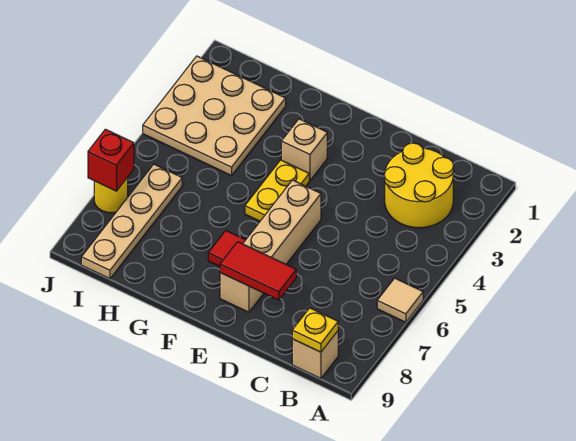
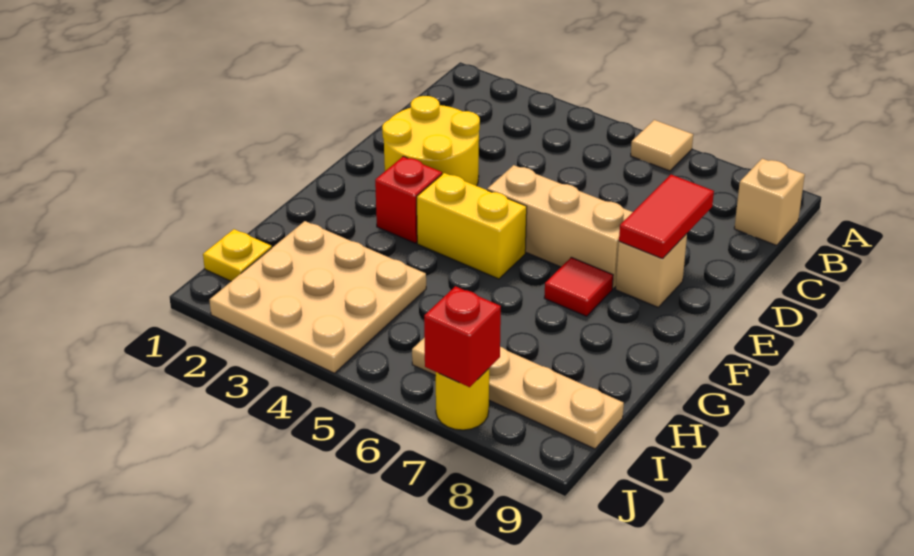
yellow round brick B2:C3 level 1 -> yellow round brick D2:E3 level 1
yellow plate B9 level 2 -> yellow plate I1 level 1
tan brick F3 level 1 -> red brick F3 level 1
yellow plate F4:F5 level 1 -> yellow brick F4:F5 level 1

